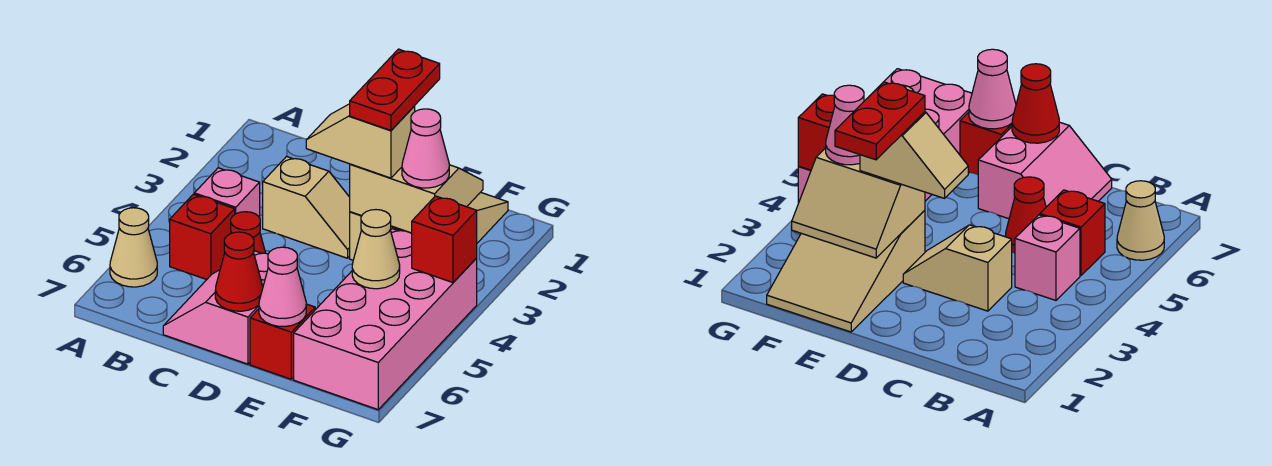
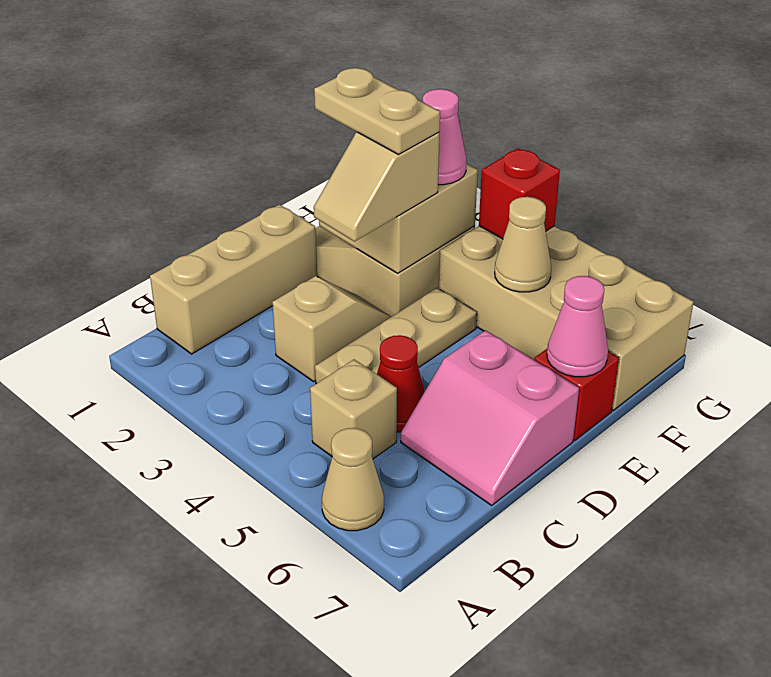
none -> tan brick B1:D1 level 1
pink brick B4 level 1 -> none
red brick B5 level 1 -> tan brick B5 level 1
none -> tan plate C4:E4 level 1
red cone D7 level 2 -> none
red plate E2:E3 level 4 -> tan plate E2:E3 level 4
pink brick F4:G7 level 1 -> tan brick F4:G7 level 1

